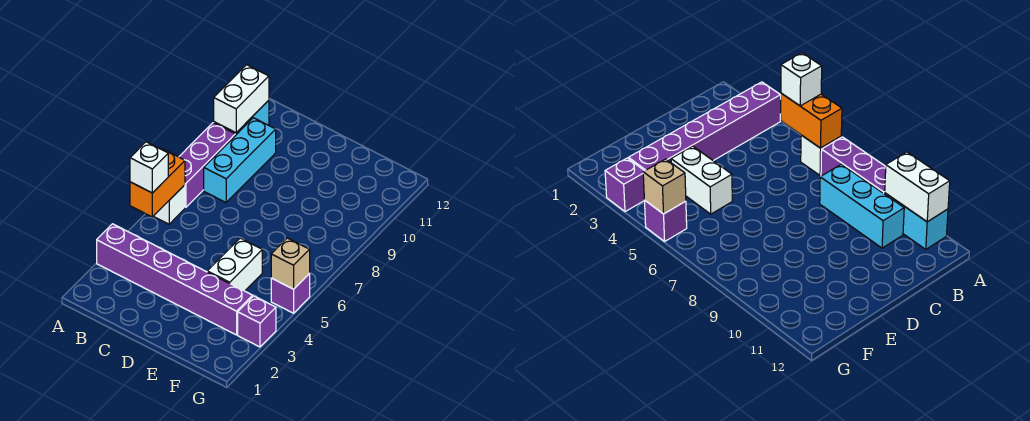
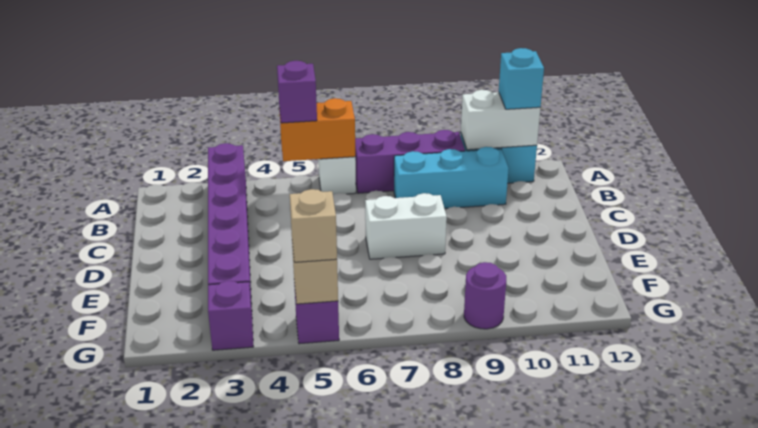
white brick A5 level 3 -> purple brick A5 level 3
none -> cyan brick A11 level 3
white brick E4:E5 level 1 -> white brick D7:D8 level 1
none -> tan brick G5 level 3
none -> purple round brick G9 level 1

